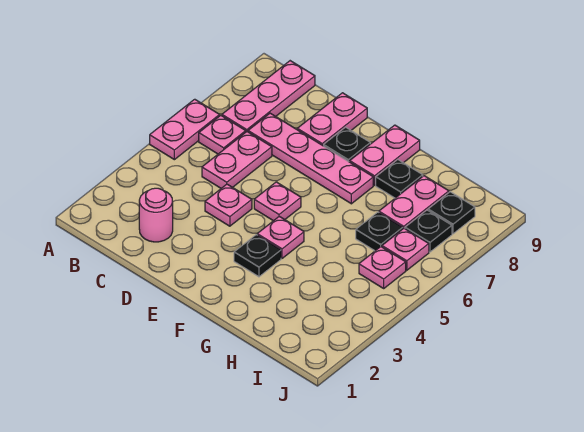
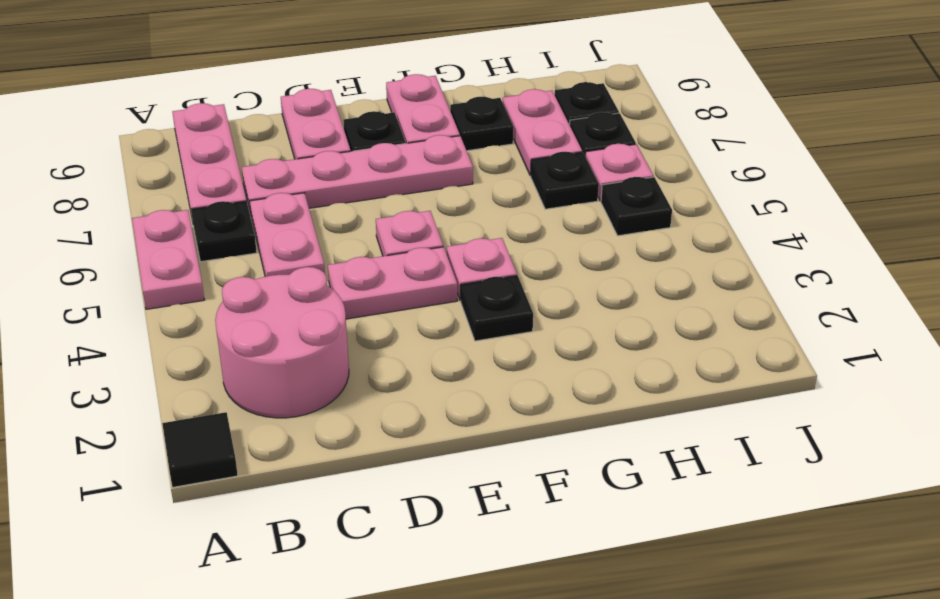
none -> black tile A1 level 1
pink plate B6 level 1 -> black plate B6 level 1
pink round brick C2 level 1 -> pink round brick B2:C3 level 1
pink plate D4 level 1 -> pink plate D4:E4 level 1
pink plate I5 level 1 -> black plate I5 level 1

